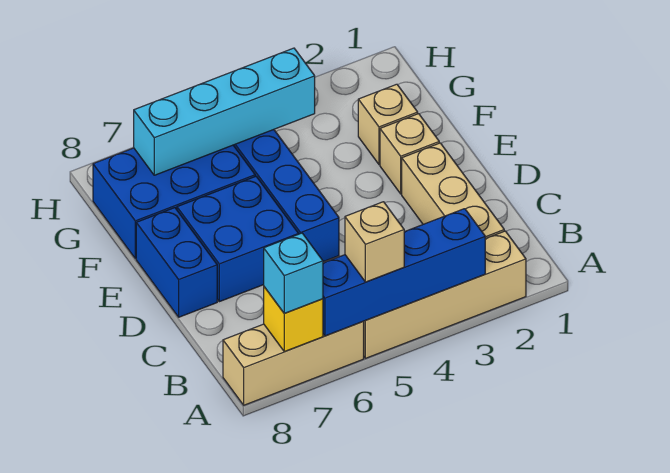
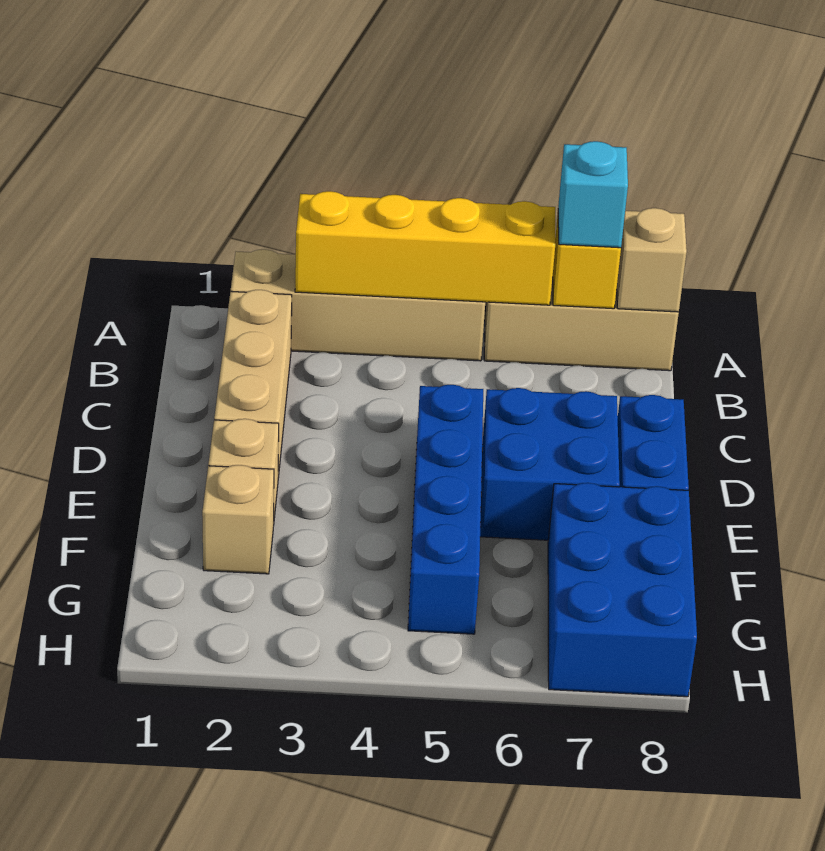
blue brick A3:A6 level 2 -> yellow brick A3:A6 level 2
tan brick A5 level 3 -> tan brick A8 level 2
blue brick F6:G8 level 1 -> blue brick F7:H8 level 1
cyan brick G4:G7 level 2 -> none

